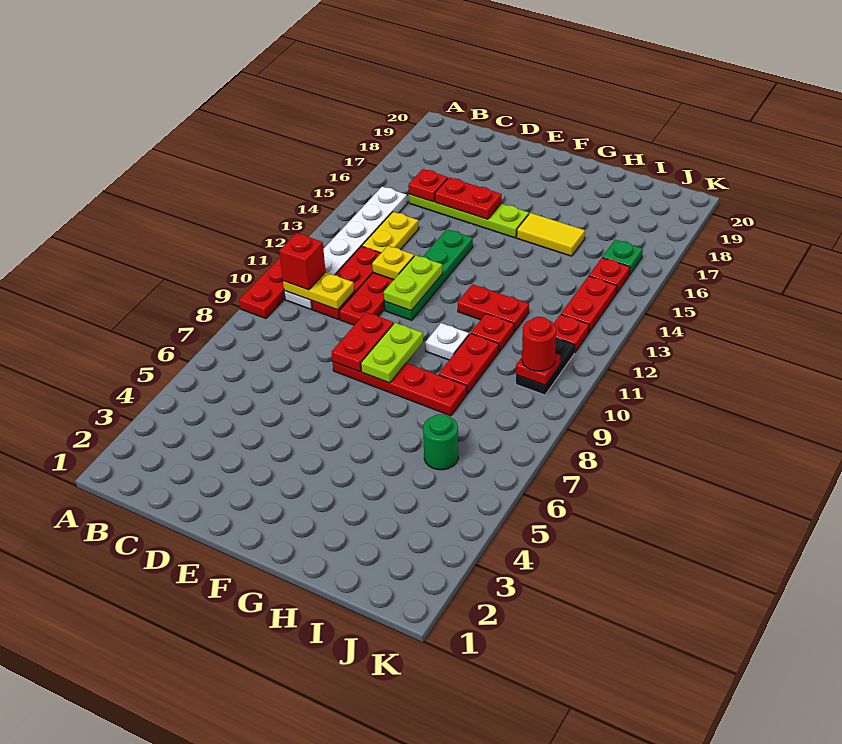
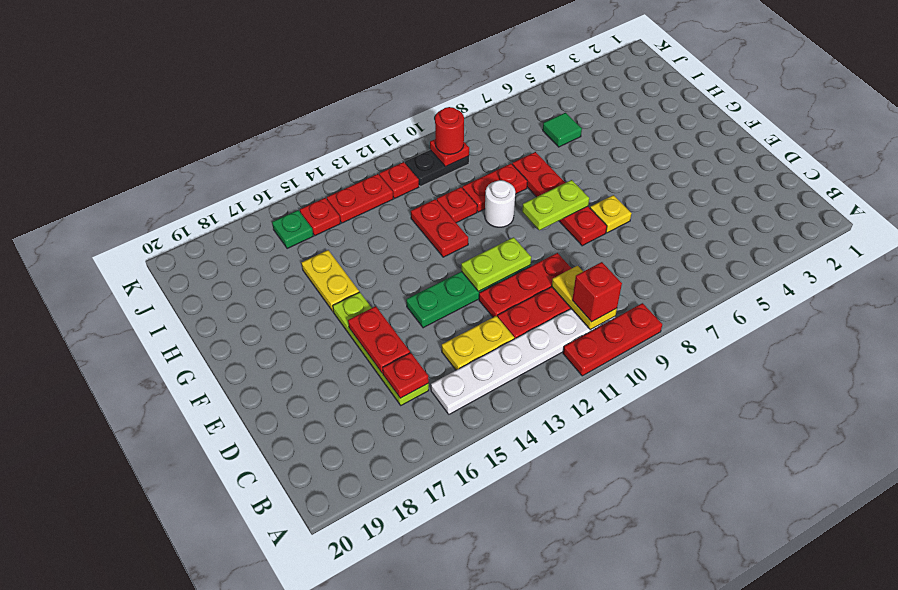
yellow plate D12 level 2 -> yellow plate E7 level 1
red plate E8:E9 level 2 -> none
white plate G10 level 1 -> white round brick G10 level 1
yellow tile G16:H16 level 1 -> yellow plate G16:H16 level 1
green round brick I6 level 1 -> green tile I6 level 1

